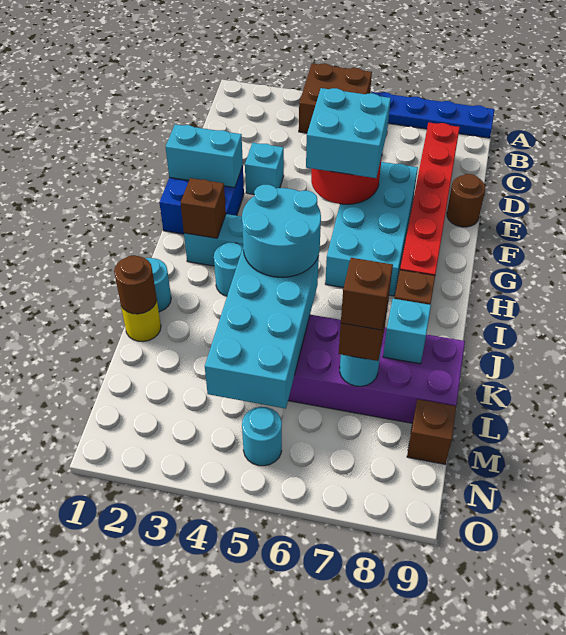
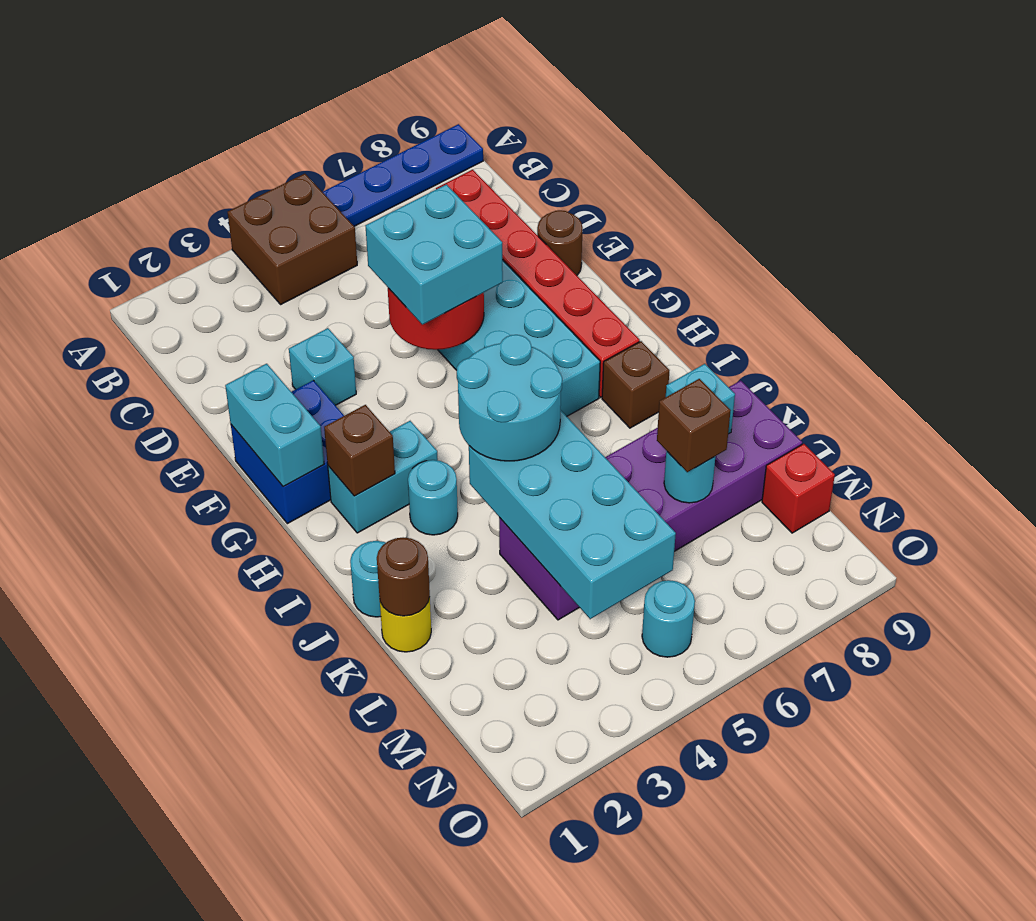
cyan brick F1:F2 level 2 -> cyan brick F1:G1 level 2
brown brick L7 level 4 -> none
brown brick M9 level 1 -> red brick M9 level 1

